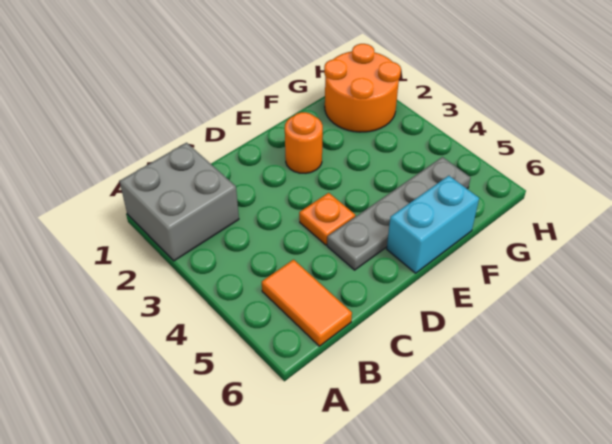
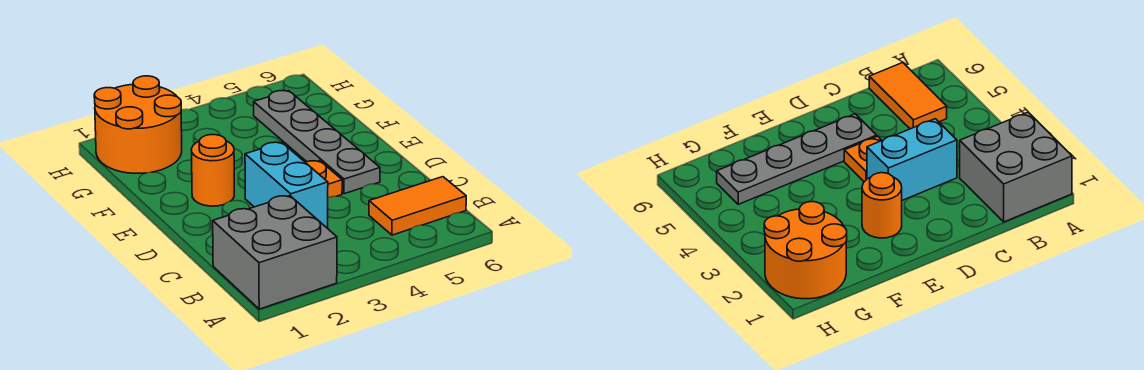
cyan brick E6:F6 level 1 -> cyan brick C3:D3 level 1

